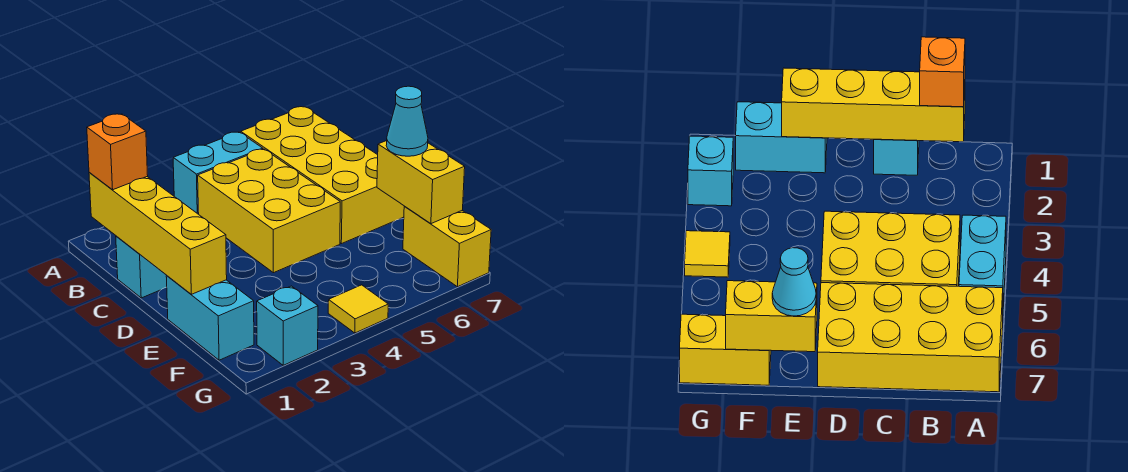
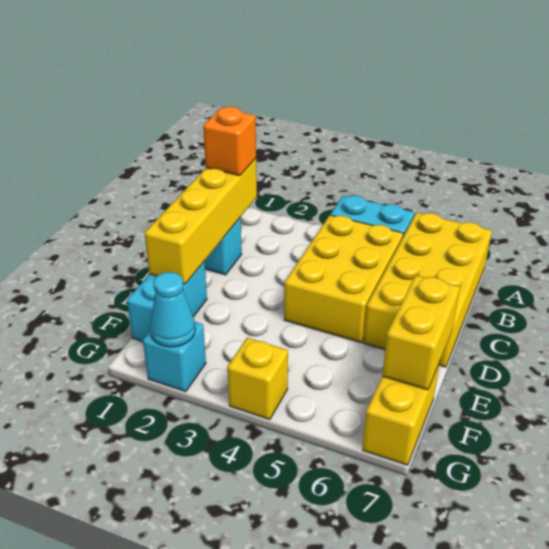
cyan cone E7 level 3 -> cyan cone G2 level 2
yellow tile G4 level 1 -> yellow brick G4 level 1

